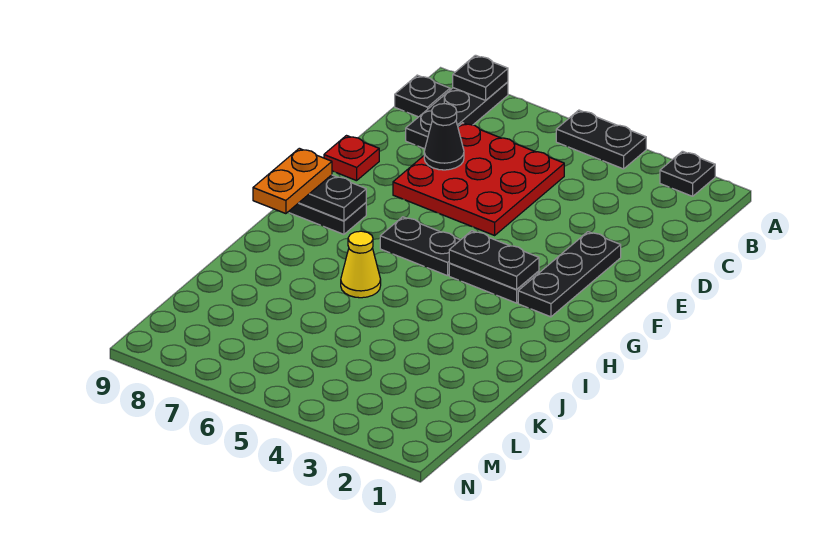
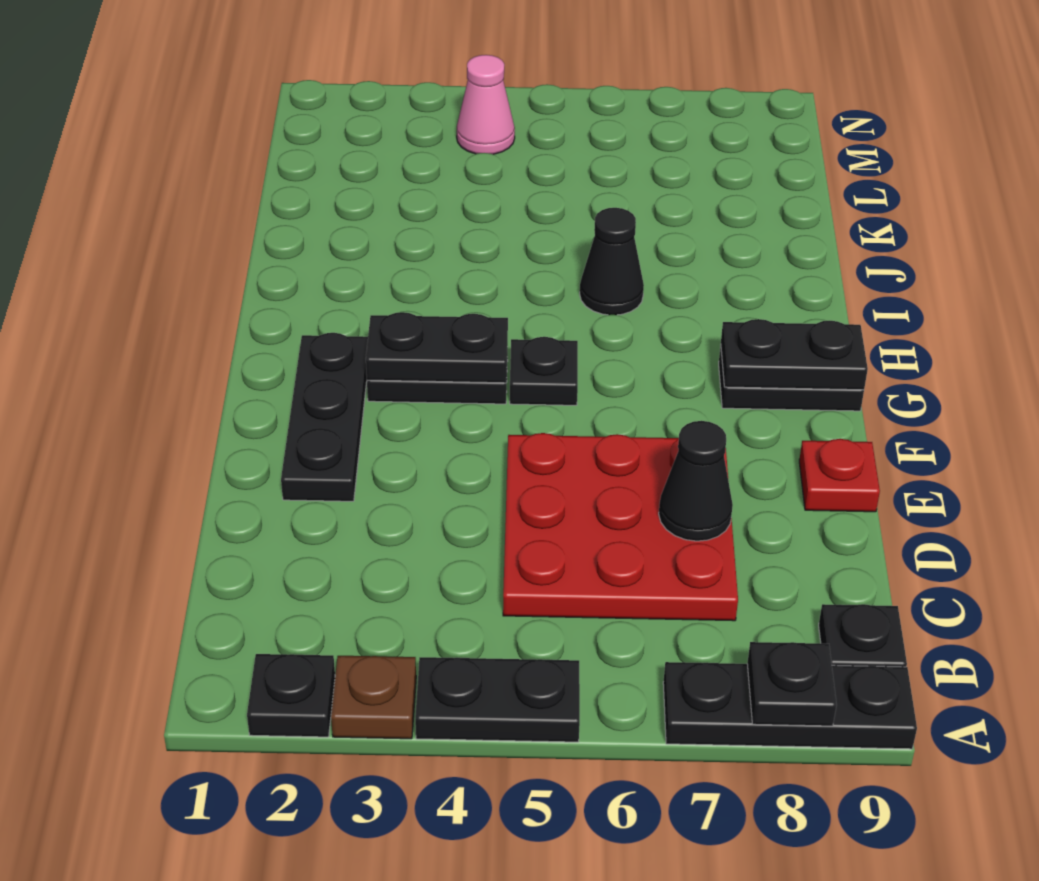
none -> brown plate A3 level 1
black plate A8:C8 level 1 -> black plate A7:A9 level 1
black plate G5:G6 level 1 -> black plate G5 level 1
orange plate G9:H9 level 3 -> none
yellow cone I6 level 1 -> black cone I6 level 1
none -> pink cone M4 level 1

